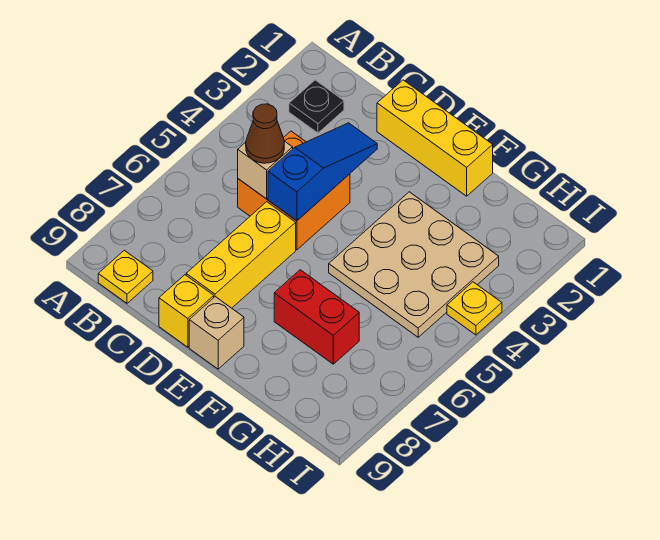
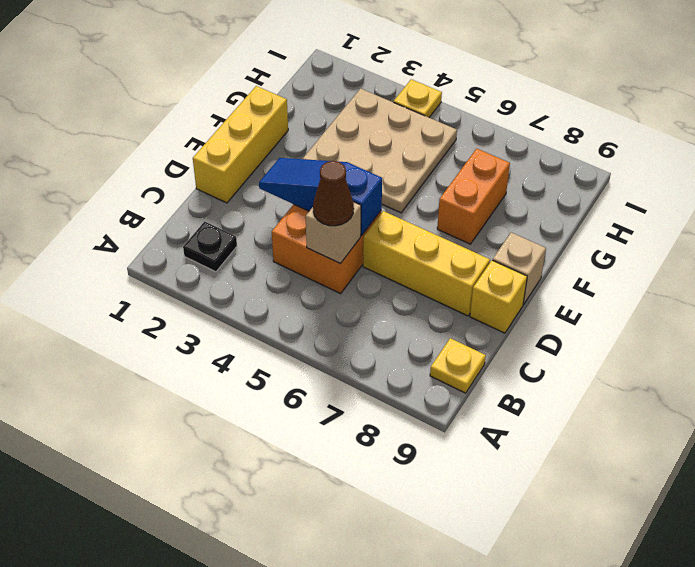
red brick F7:G7 level 1 -> orange brick F7:G7 level 1

